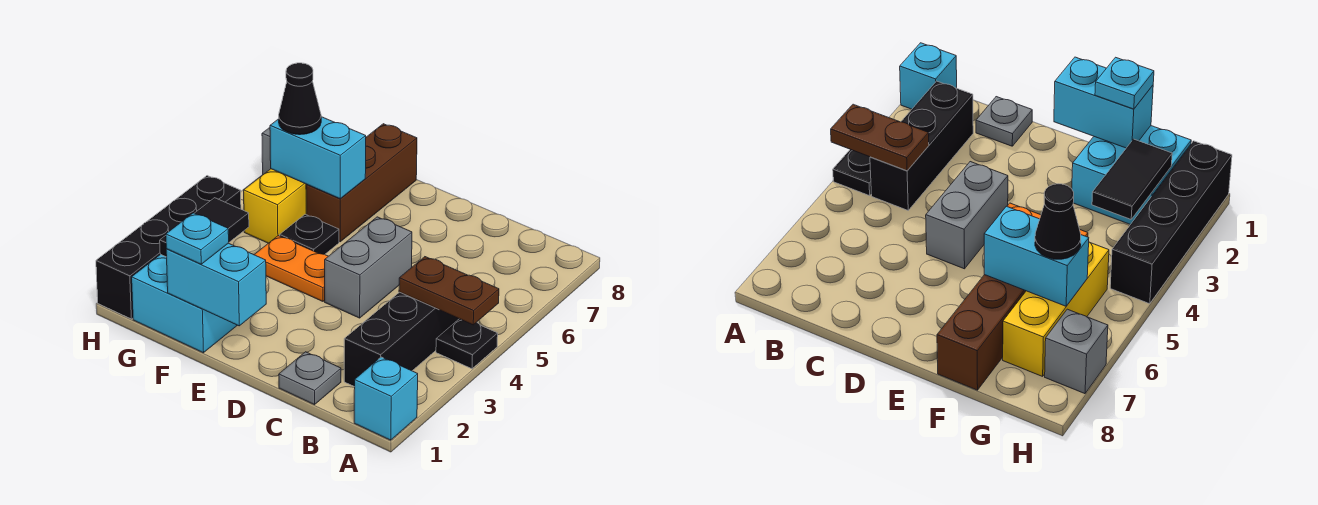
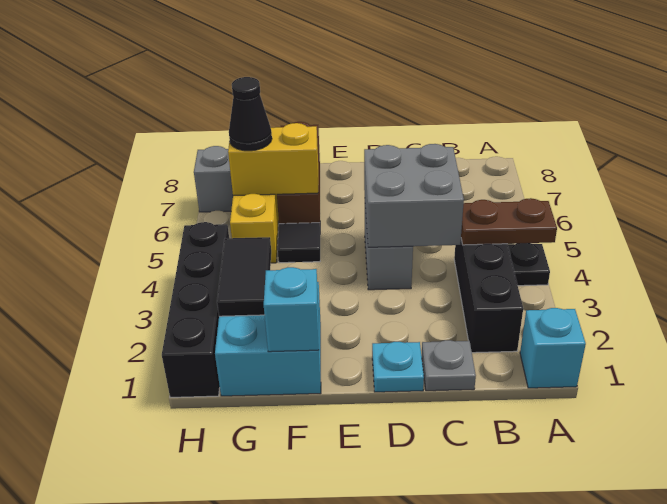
none -> grey brick C4:D5 level 2
cyan brick E1:F1 level 2 -> cyan brick F1 level 2
orange plate E4:F4 level 1 -> none
cyan plate F1 level 3 -> cyan plate D1 level 1
black plate F5 level 1 -> black tile F5 level 1
cyan brick F6:G6 level 2 -> yellow brick F6:G6 level 2

